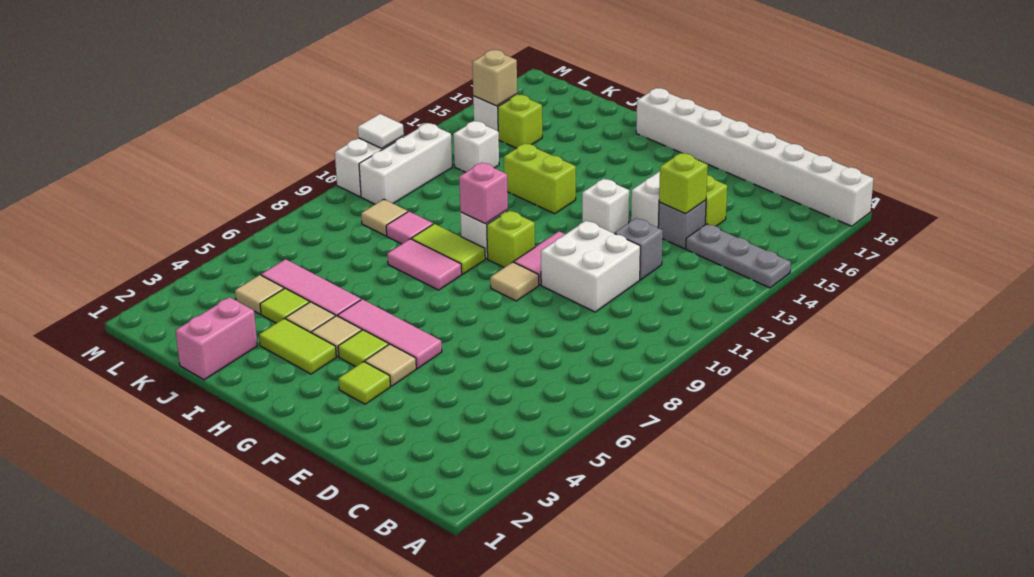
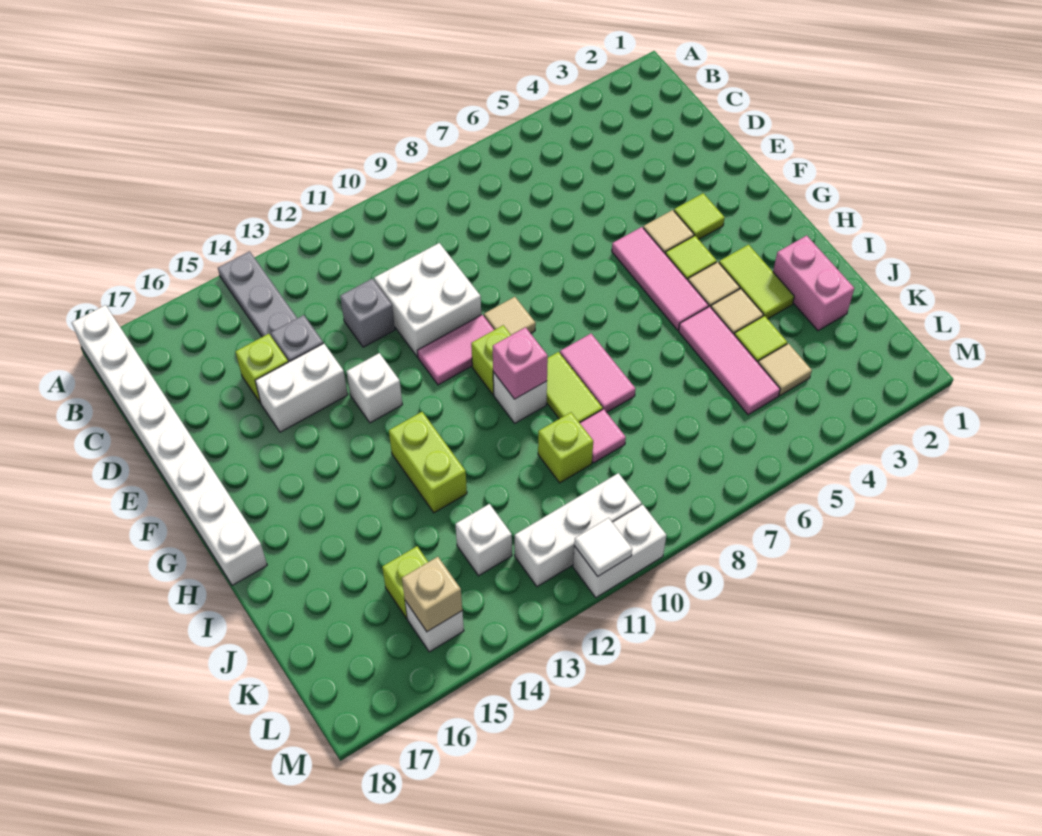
lime brick D14 level 2 -> lime brick J10 level 1
pink brick J1:J2 level 1 -> pink brick I2:J2 level 1
tan tile K9 level 1 -> none

